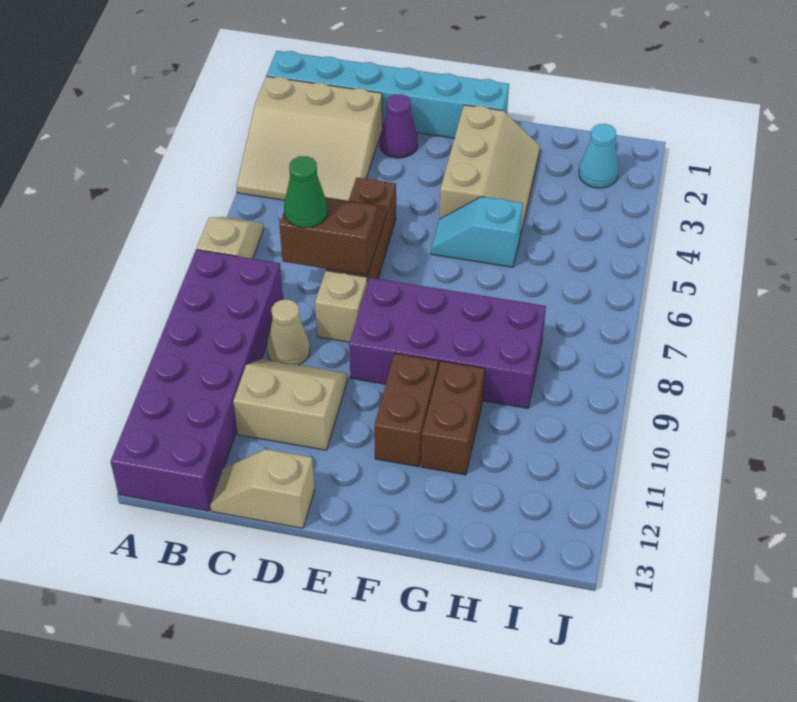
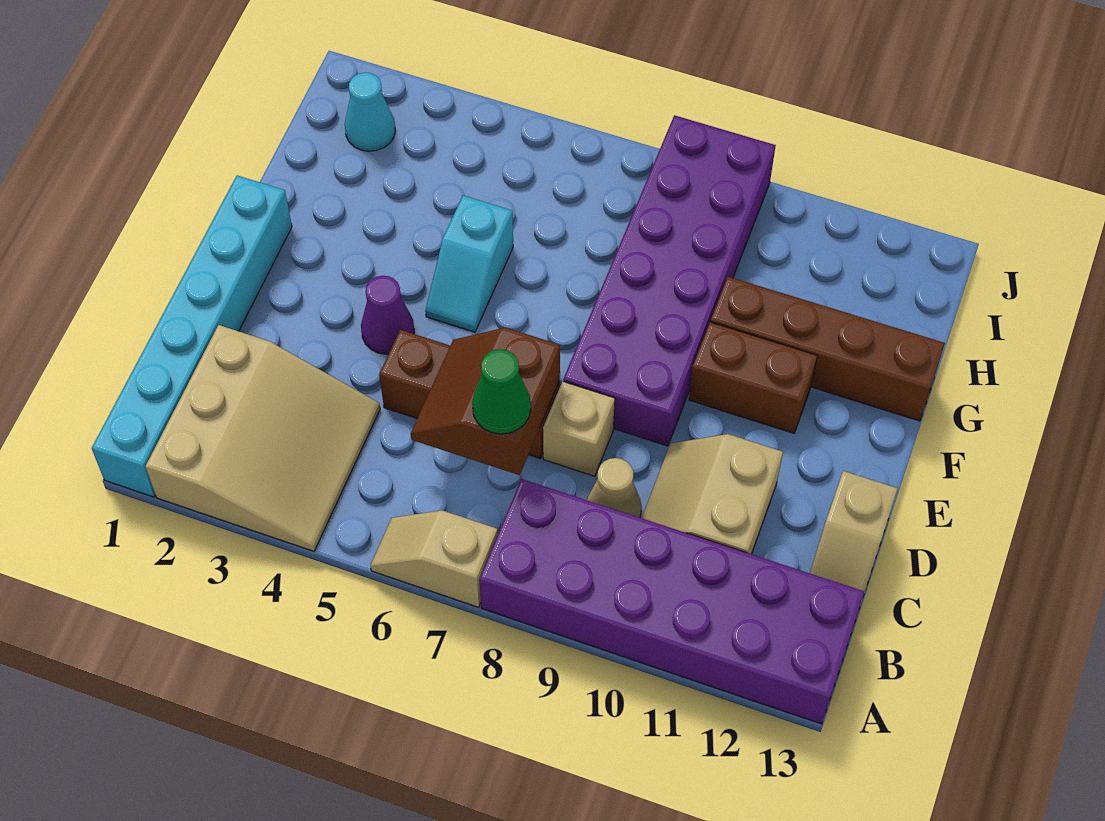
purple cone D2 level 1 -> purple cone E4 level 1
purple brick E8:H9 level 1 -> purple brick E8:J9 level 1
tan slope F2:G4 level 1 top F -> none
brown brick G10:G11 level 1 -> brown brick G10:G13 level 1

